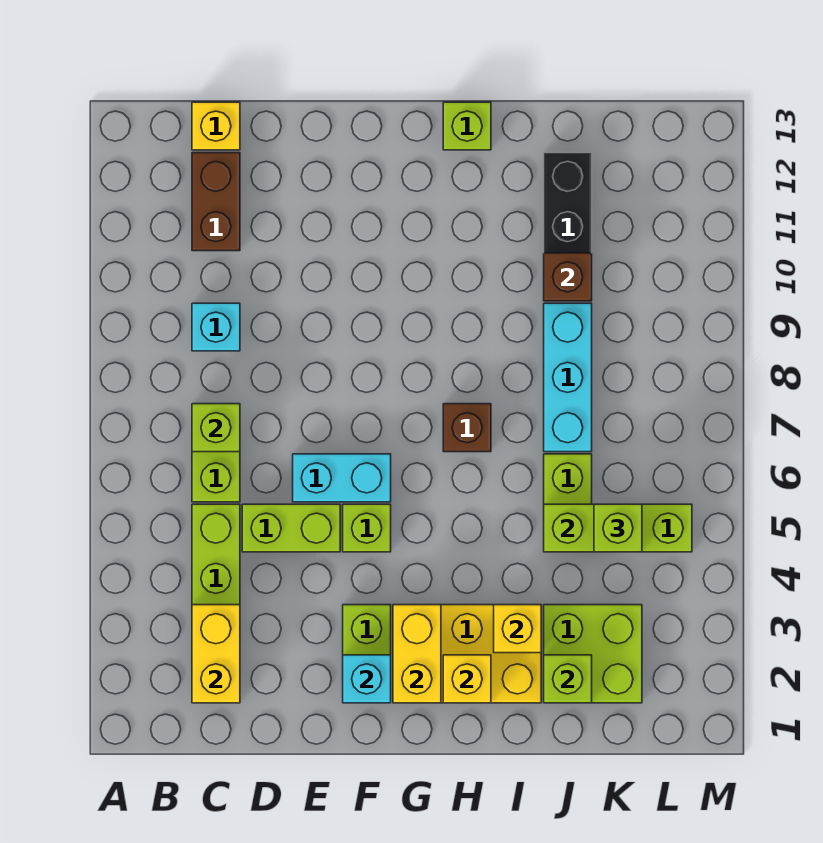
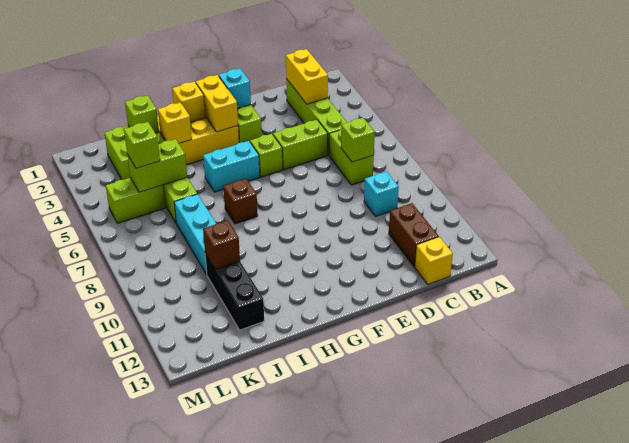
cyan brick E6:F6 level 1 -> cyan brick G5:H5 level 1
lime brick H13 level 1 -> none

